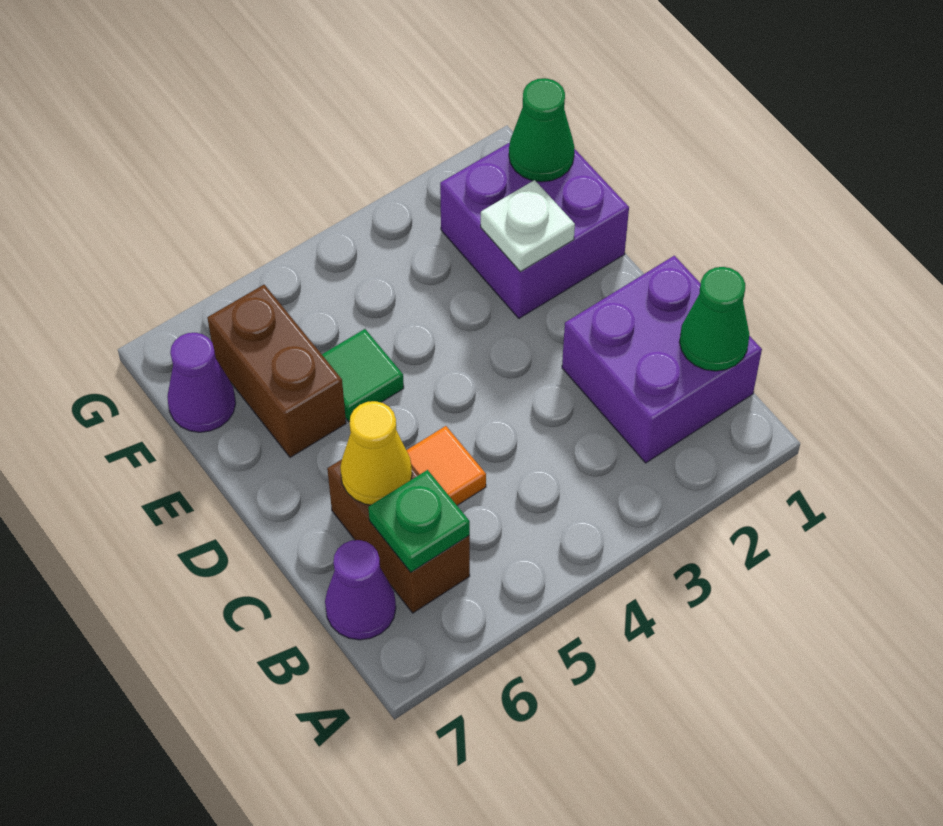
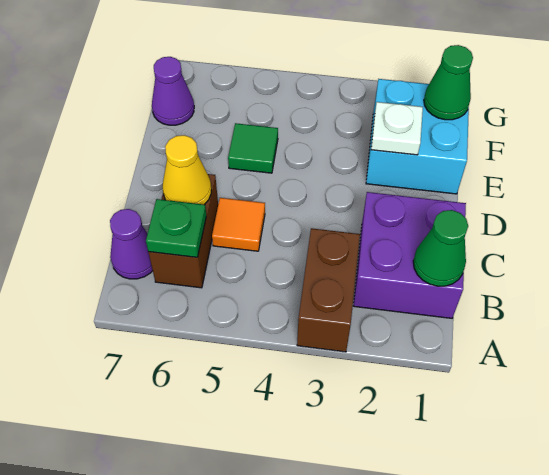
purple brick E1:F2 level 1 -> cyan brick E1:F2 level 1
brown brick E6:F6 level 1 -> brown brick A3:B3 level 1

